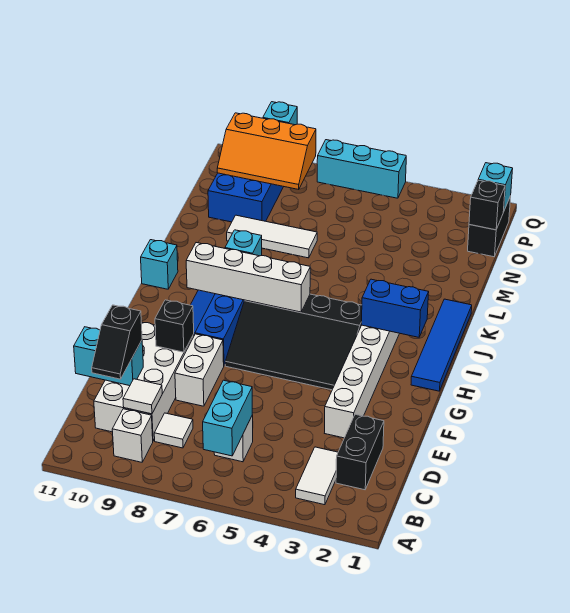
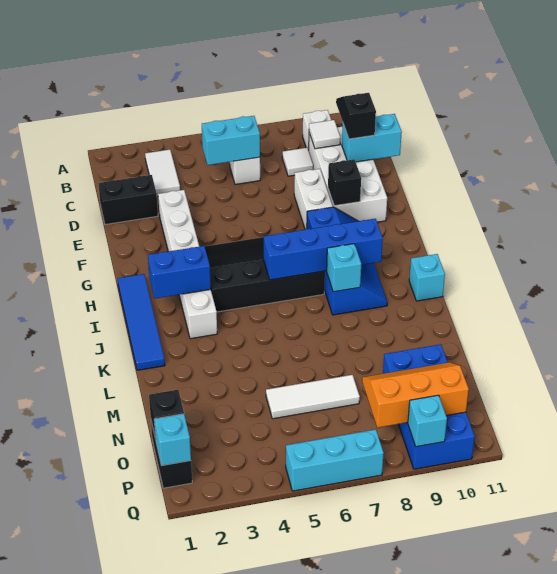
cyan brick B6:C6 level 2 -> cyan brick C5:C6 level 2
black brick C2:D2 level 1 -> black brick D1:D2 level 1
white brick I6:I9 level 2 -> blue brick I6:I9 level 2
white tile M7:M9 level 1 -> white tile N5:N7 level 1

